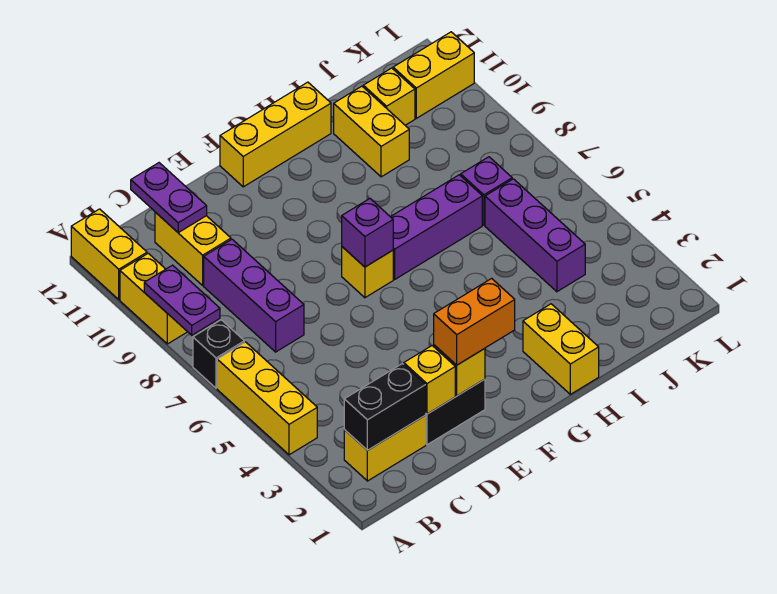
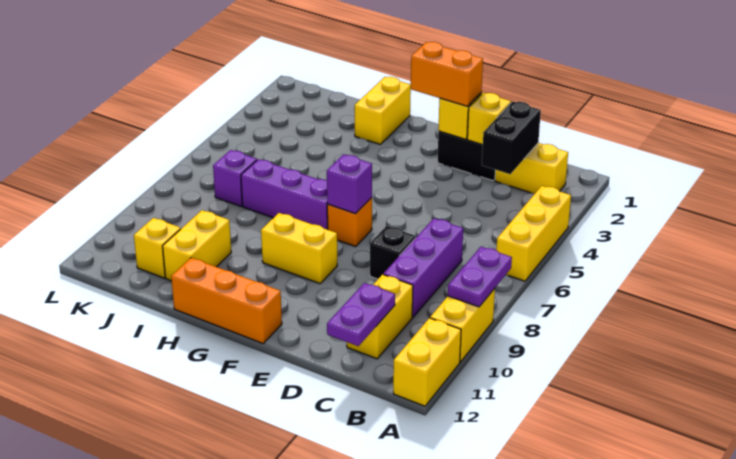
black brick A7 level 1 -> black brick D8 level 1
black brick B2:C2 level 2 -> black brick C2:C3 level 2
yellow brick F7 level 1 -> orange brick F7 level 1
yellow brick F12:H12 level 1 -> orange brick F12:H12 level 1
purple brick J4:J6 level 1 -> none
yellow brick K11:L11 level 1 -> yellow brick F9:G9 level 1

